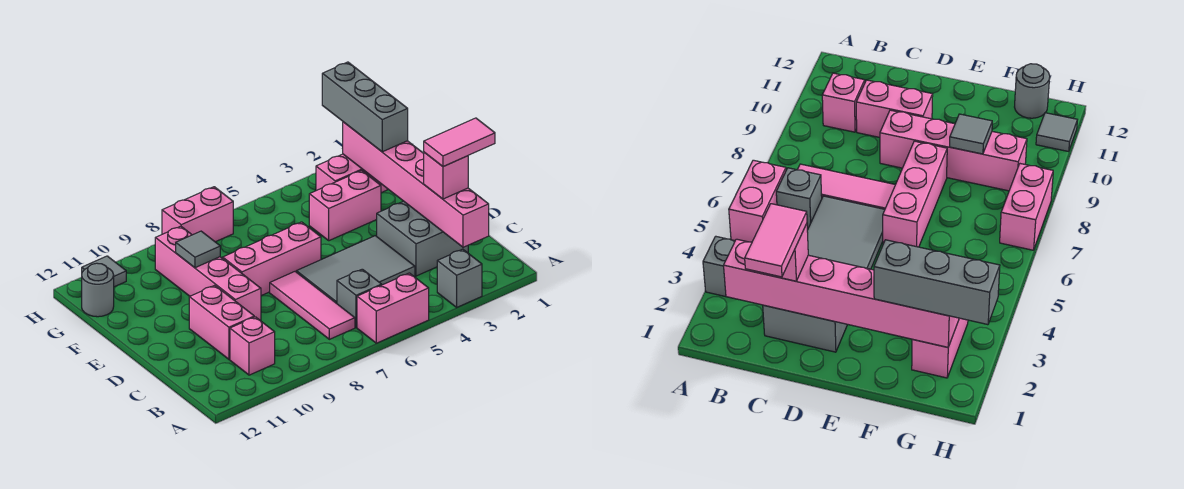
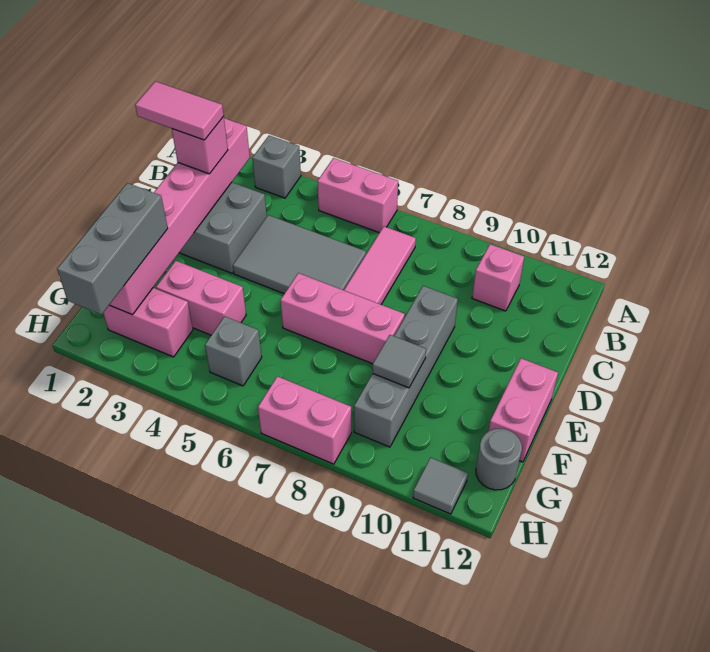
grey brick B6 level 1 -> grey brick G5 level 1
pink brick C10:D10 level 1 -> pink brick E12:F12 level 1
pink brick D9:G9 level 1 -> grey brick D9:G9 level 1

